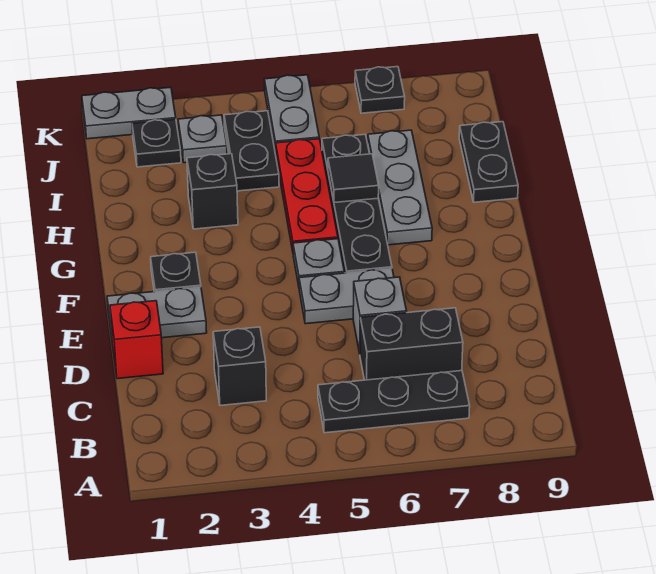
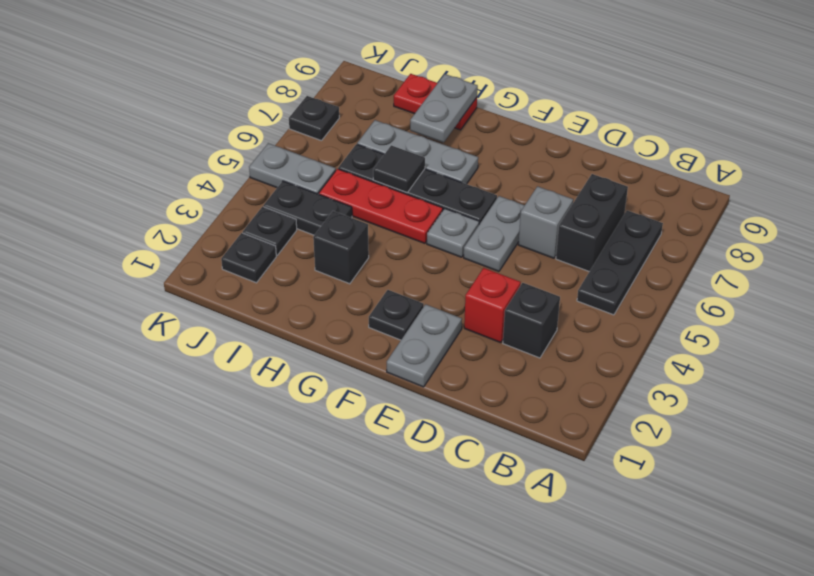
red brick D1 level 1 -> red brick D3 level 1
black plate H9:I9 level 1 -> red plate H9:I9 level 1
grey plate J3 level 1 -> black plate J3 level 1
grey plate K1:K2 level 1 -> grey plate H8:H9 level 2

